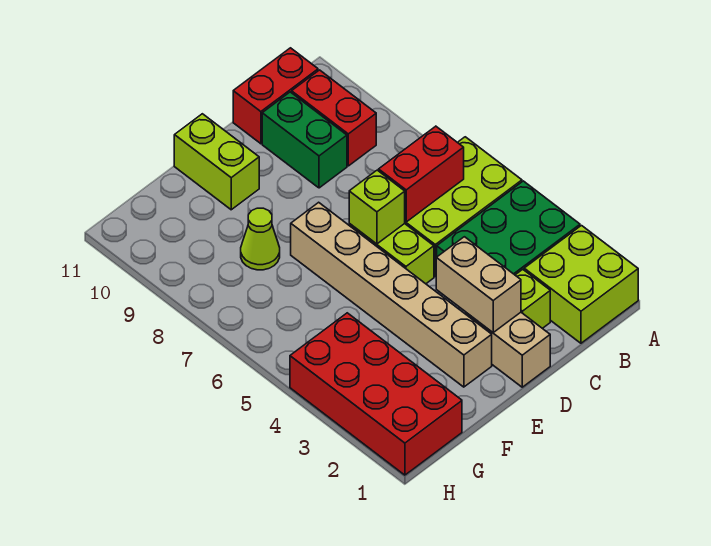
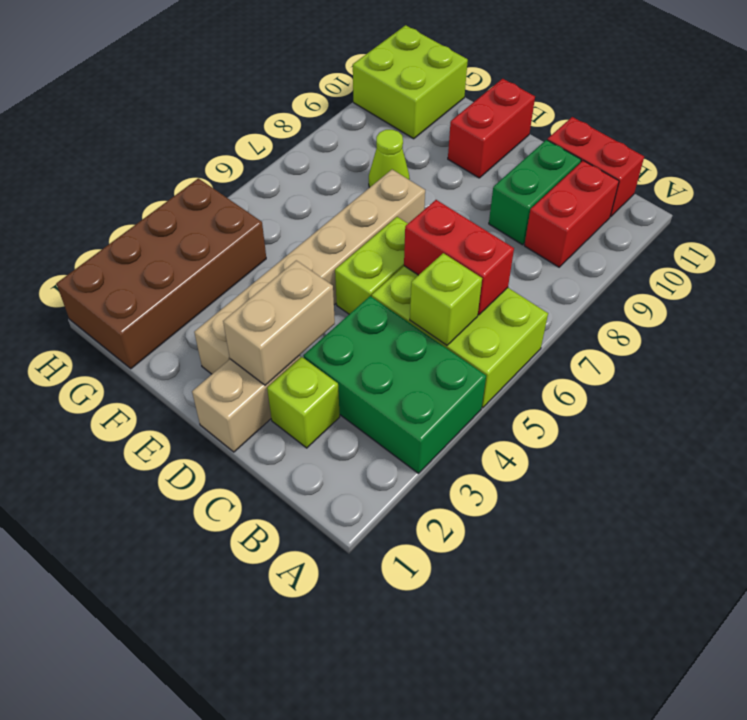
lime brick A1:B2 level 1 -> lime brick G10:H11 level 1
lime brick D6 level 2 -> lime brick B5 level 2
lime brick E10:E11 level 1 -> red brick E10:E11 level 1
red brick G1:H4 level 1 -> brown brick G1:H4 level 1

